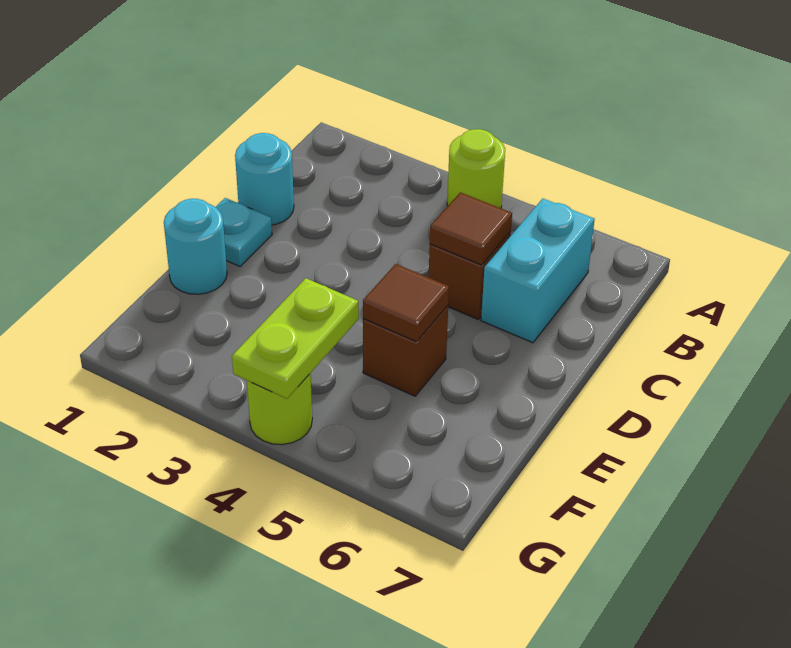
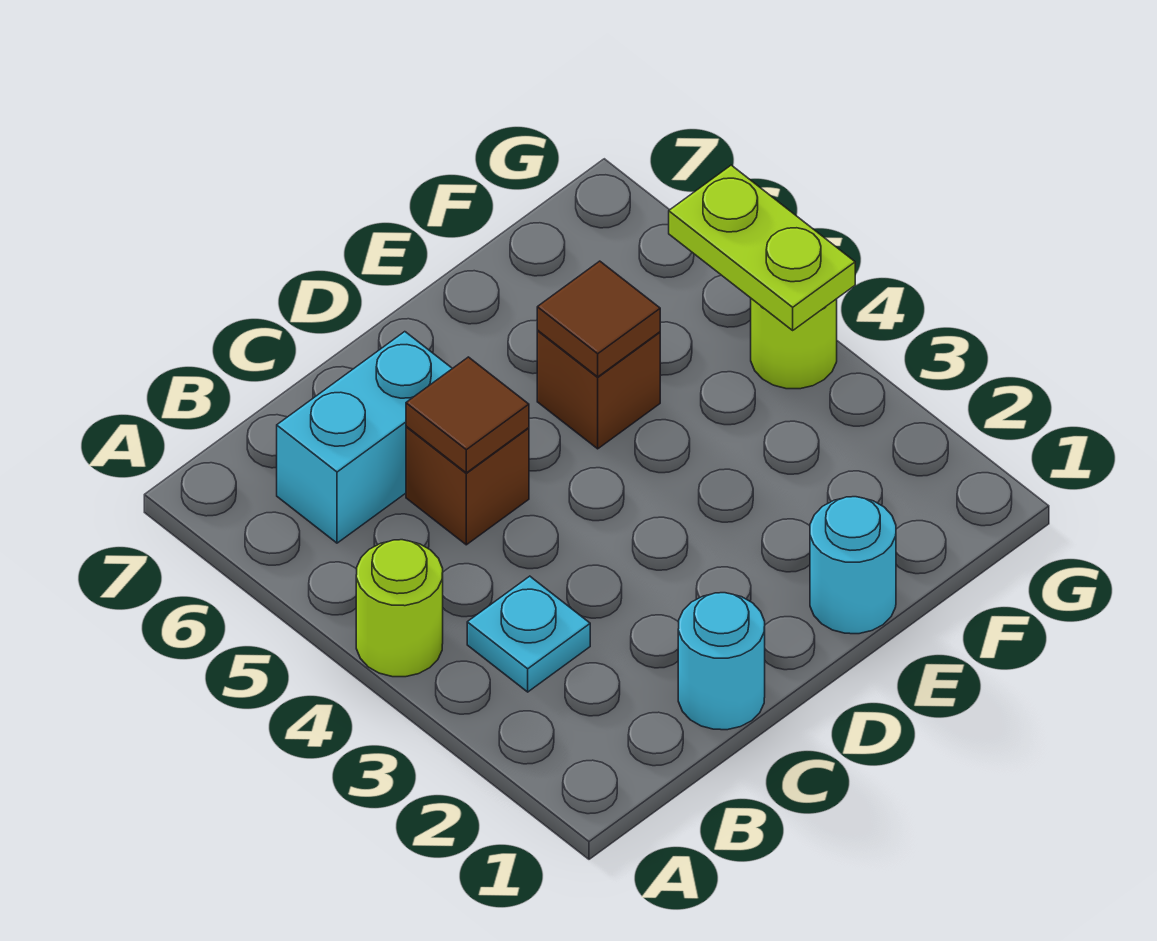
cyan plate D1 level 1 -> cyan plate B3 level 1
lime plate F4:G4 level 2 -> lime plate G4:G5 level 2

